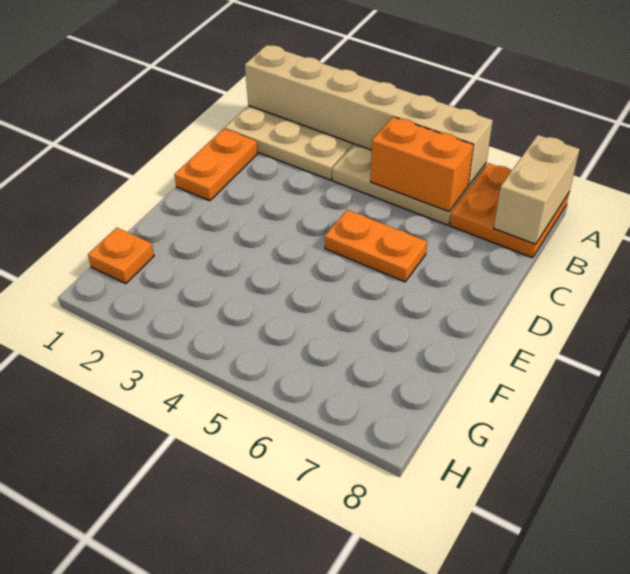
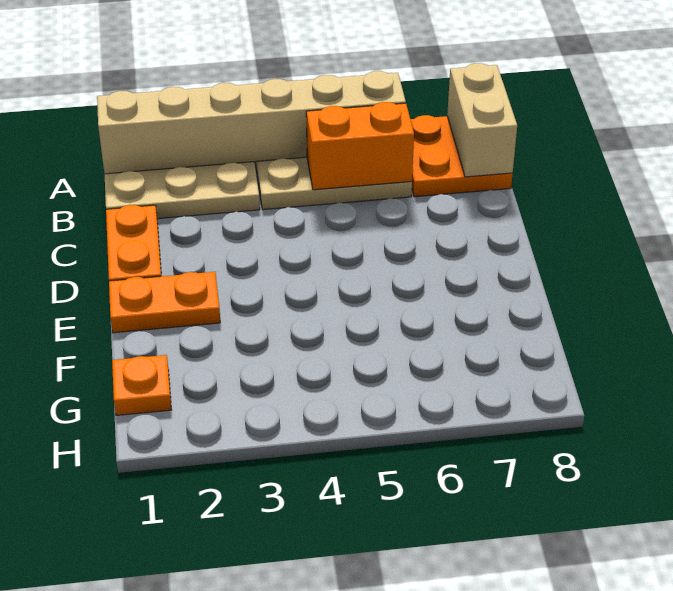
orange plate D5:D6 level 1 -> orange plate E1:E2 level 1

